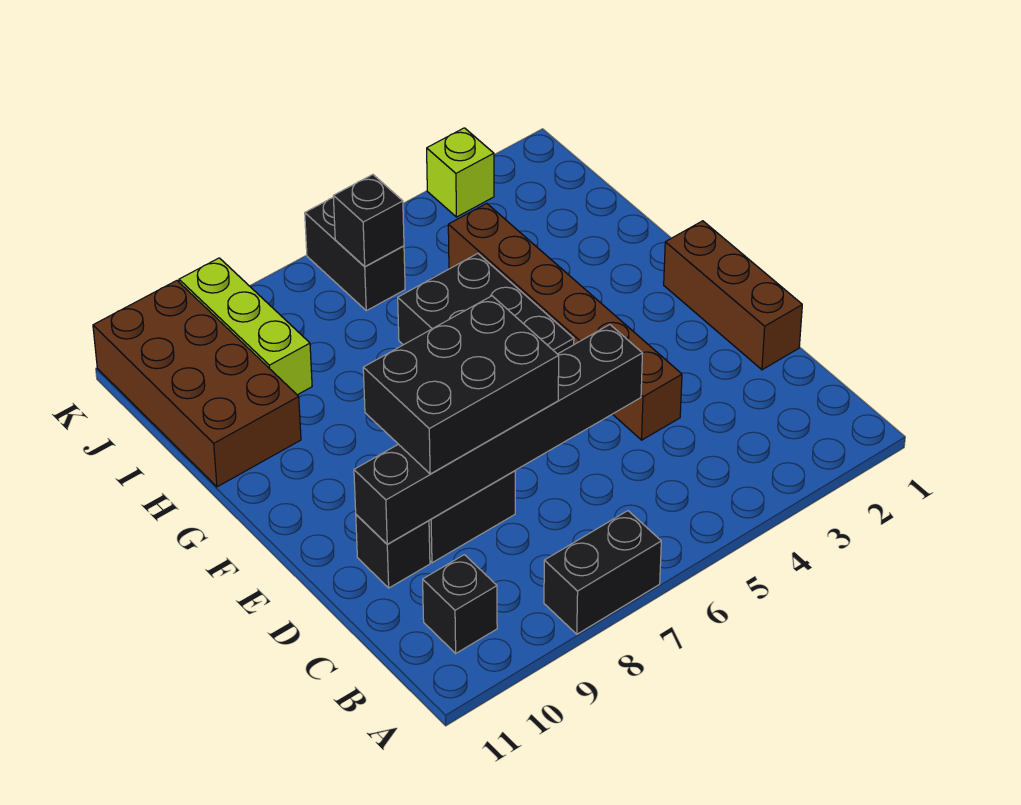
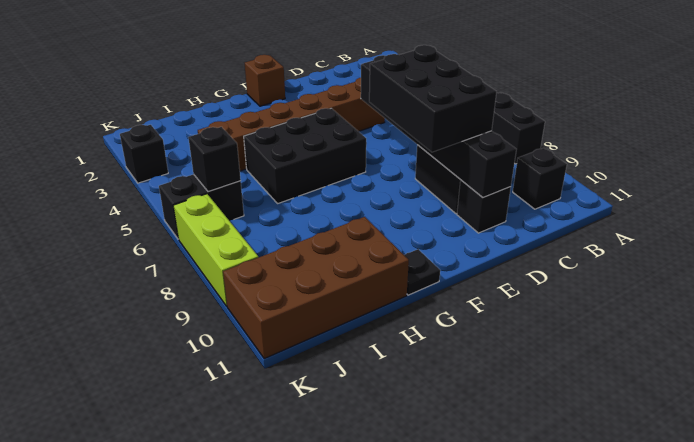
brown brick D1:F1 level 1 -> brown brick F1 level 1
none -> black plate G11 level 1
lime brick I9:K9 level 1 -> lime brick K7:K9 level 1
lime brick K3 level 1 -> black brick K3 level 1

